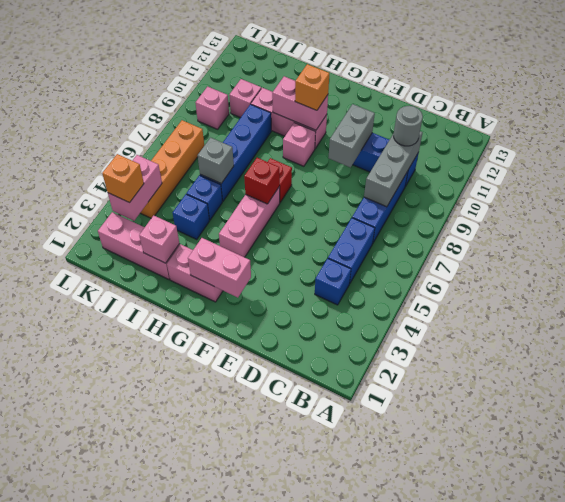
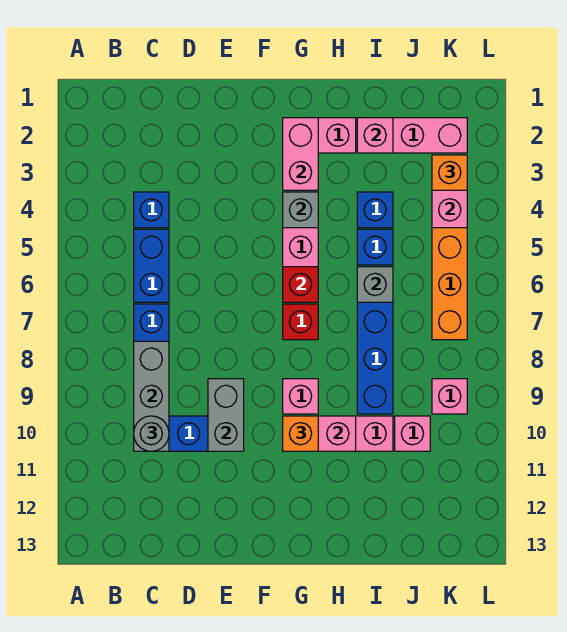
pink brick F2:G2 level 2 -> pink brick G2:G3 level 2
none -> grey brick G4 level 2

